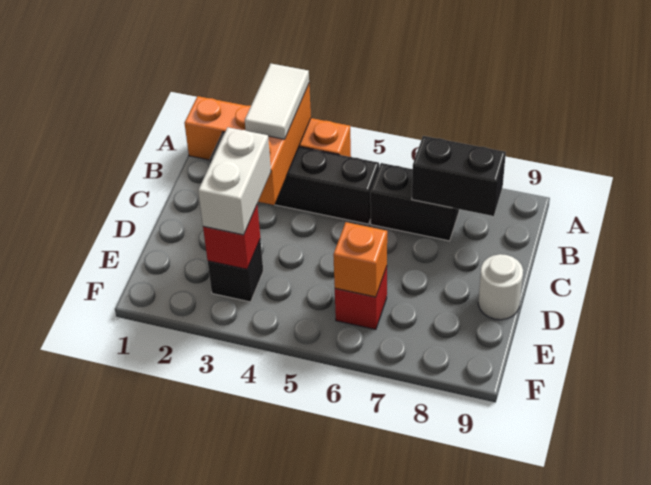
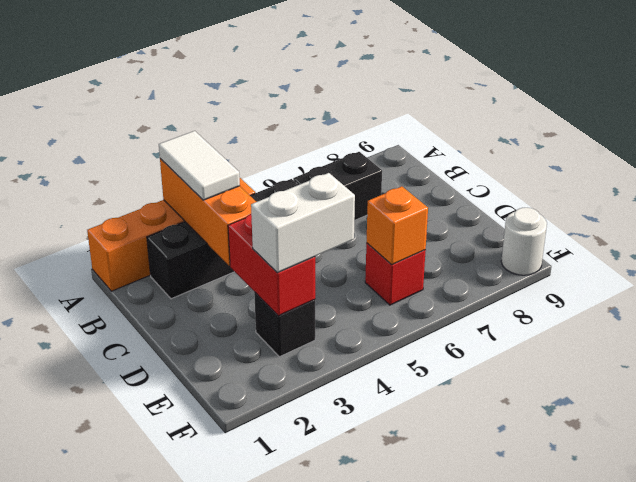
black brick B7:B8 level 2 -> none
white brick D3:E3 level 3 -> white brick E3:E4 level 3
white round brick D9 level 1 -> white round brick F9 level 1
red brick E3 level 2 -> red brick D3:E3 level 2

